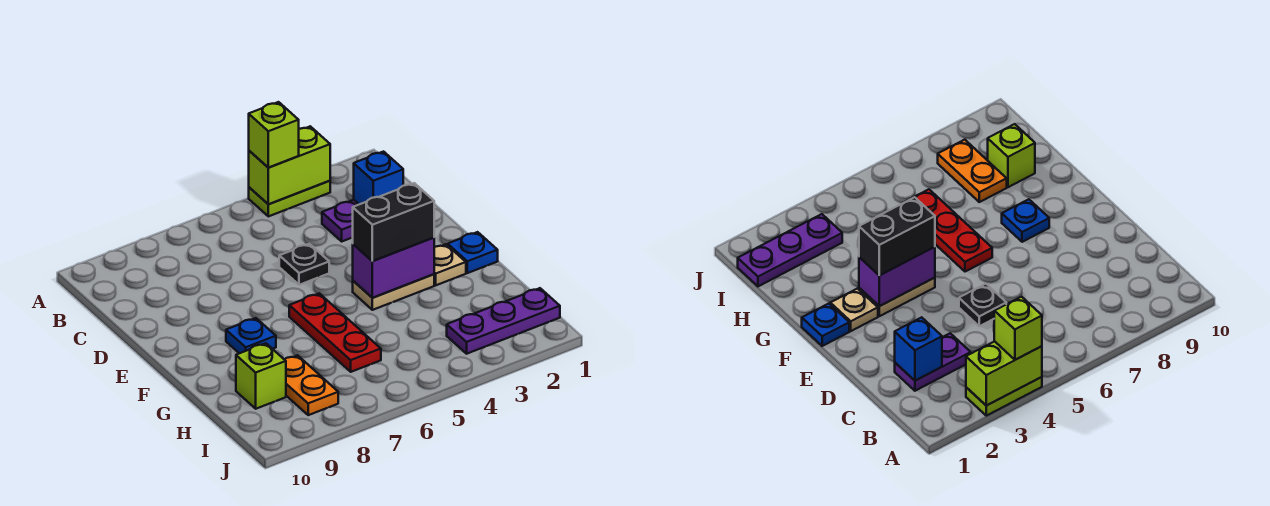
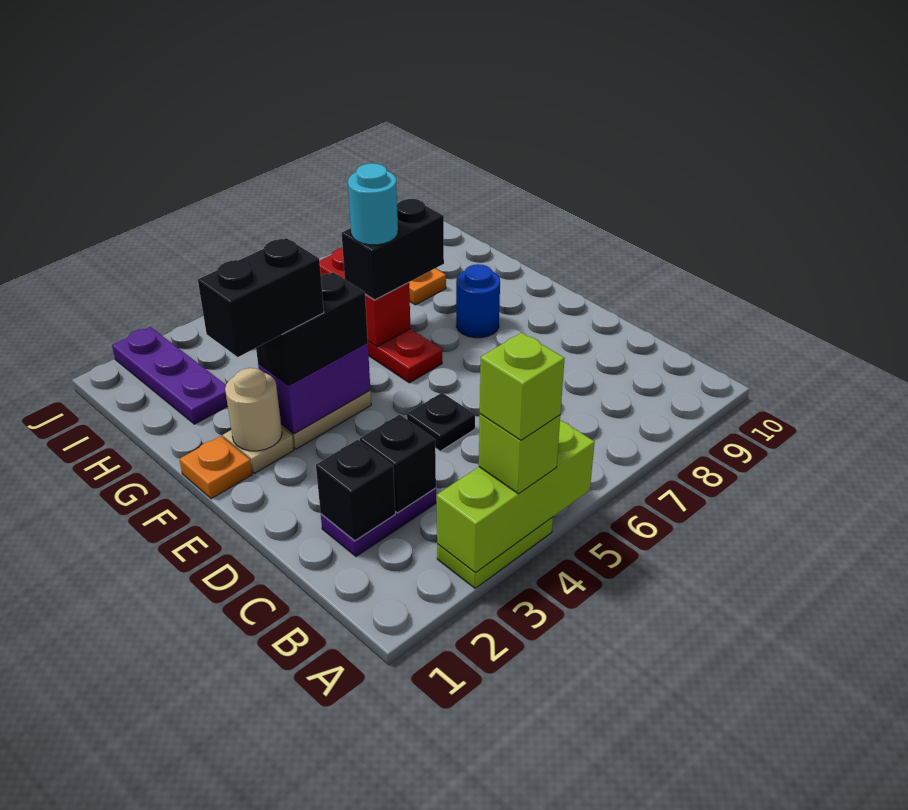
lime brick A3:A4 level 2 -> lime brick A3:A5 level 2
blue brick C2 level 2 -> black brick C2 level 2
none -> black brick C3 level 2
blue plate F1 level 1 -> orange plate F1 level 1
none -> tan round brick F2 level 2
none -> black brick F2:F3 level 4
blue plate F8 level 1 -> blue round brick F8 level 1
none -> red brick G6:H6 level 2
none -> black brick G6:G7 level 3
none -> cyan round brick G6 level 4
lime brick H9 level 1 -> lime brick A4 level 4
purple plate I1:I3 level 1 -> purple plate H2:J2 level 1

